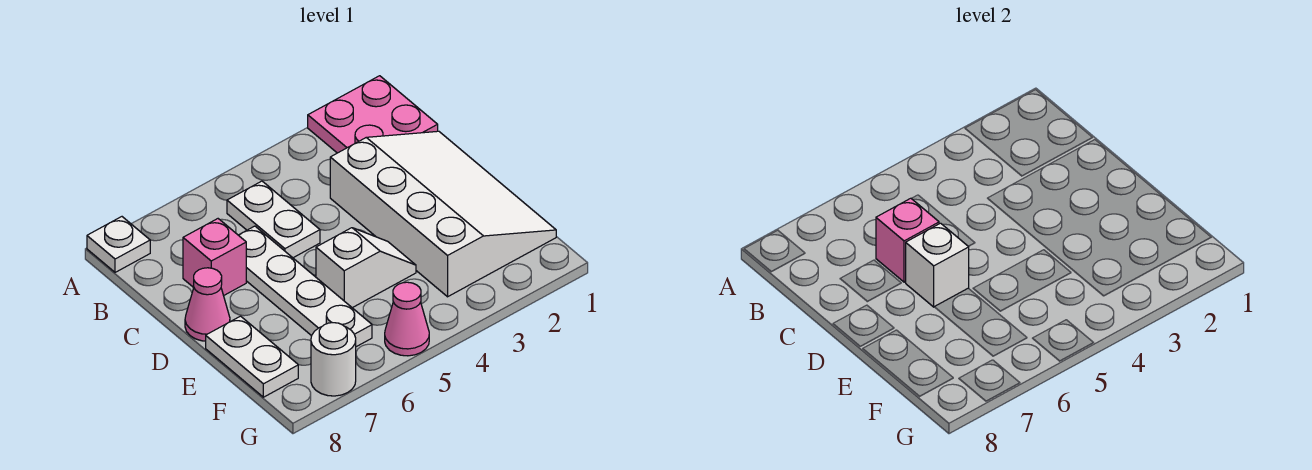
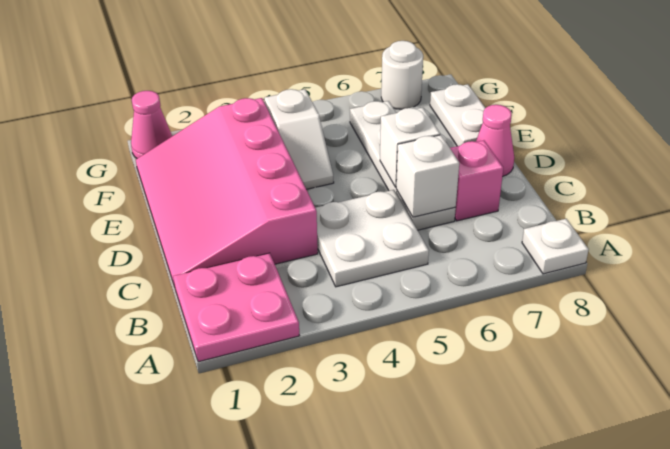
white plate B5:C5 level 1 -> white plate B4:C5 level 1
white slope C1:F3 level 1 top 3 -> pink slope C1:F3 level 1 top 3
pink brick C6 level 2 -> white brick C6 level 2
white slope E4:E5 level 1 top 5 -> white slope E4:F4 level 1 top F
pink cone G5 level 1 -> pink cone G1 level 1

